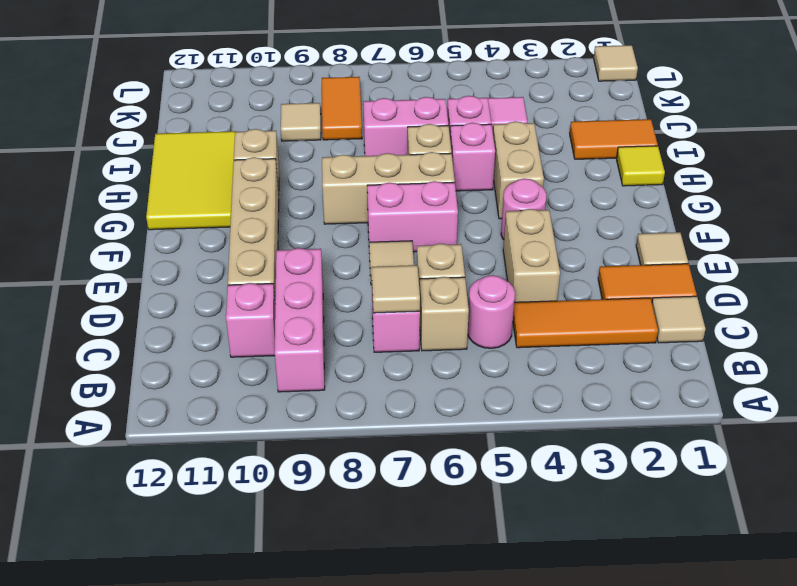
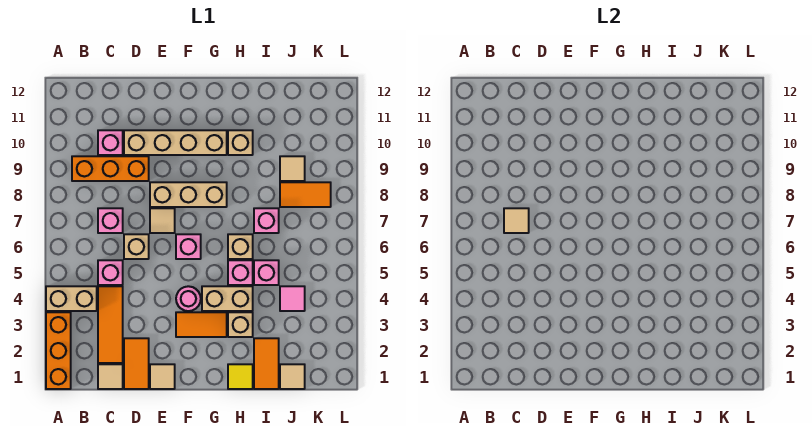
none -> orange brick A1:A3 level 1
pink brick B9:D9 level 1 -> orange brick B9:D9 level 1
pink round brick C5 level 1 -> pink brick C5 level 1
tan brick C6 level 1 -> tan brick H3 level 1
tan brick D4:E4 level 1 -> tan brick A4:B4 level 1
none -> orange tile F3:G3 level 1
pink brick F6:F7 level 1 -> pink brick F6 level 1
tan brick G6:G8 level 1 -> tan brick E8:G8 level 1
yellow tile G11:I12 level 1 -> none
pink brick I6:I7 level 1 -> pink brick I7 level 1
tan tile L1 level 1 -> tan tile J1 level 1

